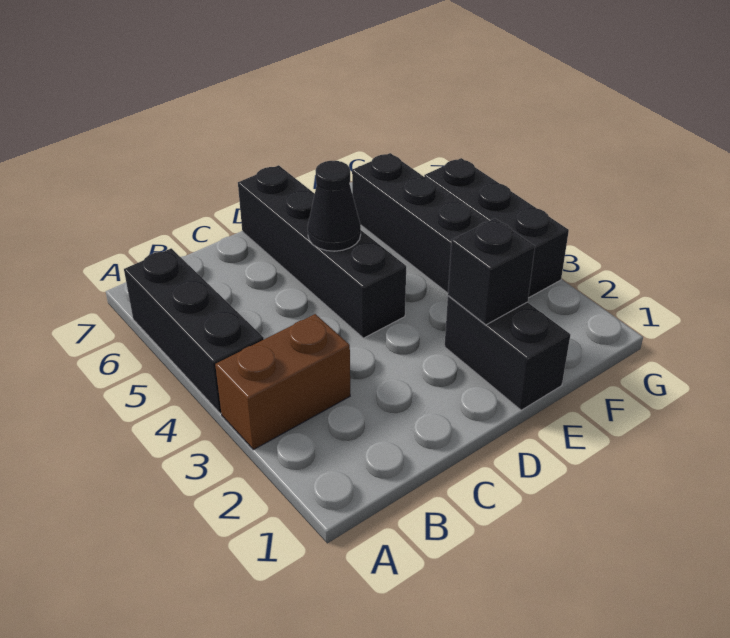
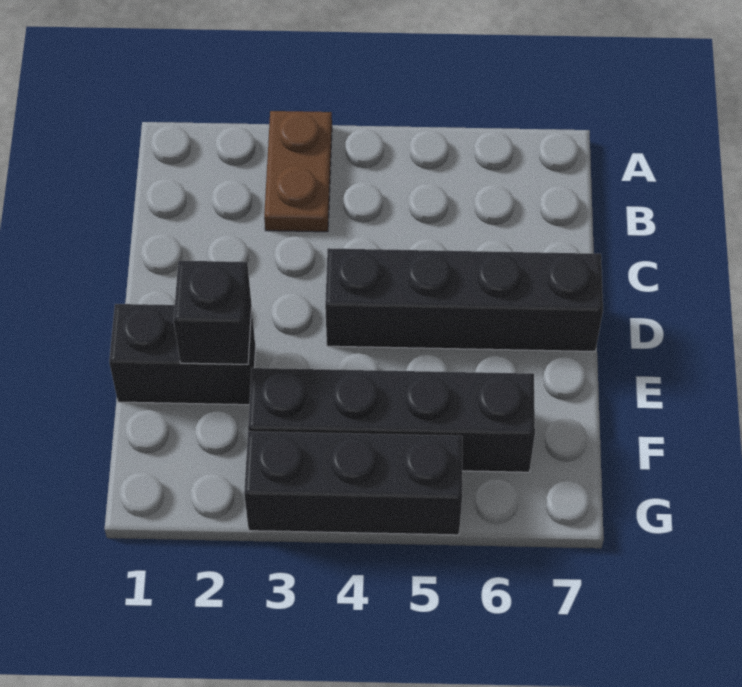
brown brick A3:B3 level 1 -> brown plate A3:B3 level 1
black brick A4:A6 level 1 -> none
black cone D5 level 2 -> none

